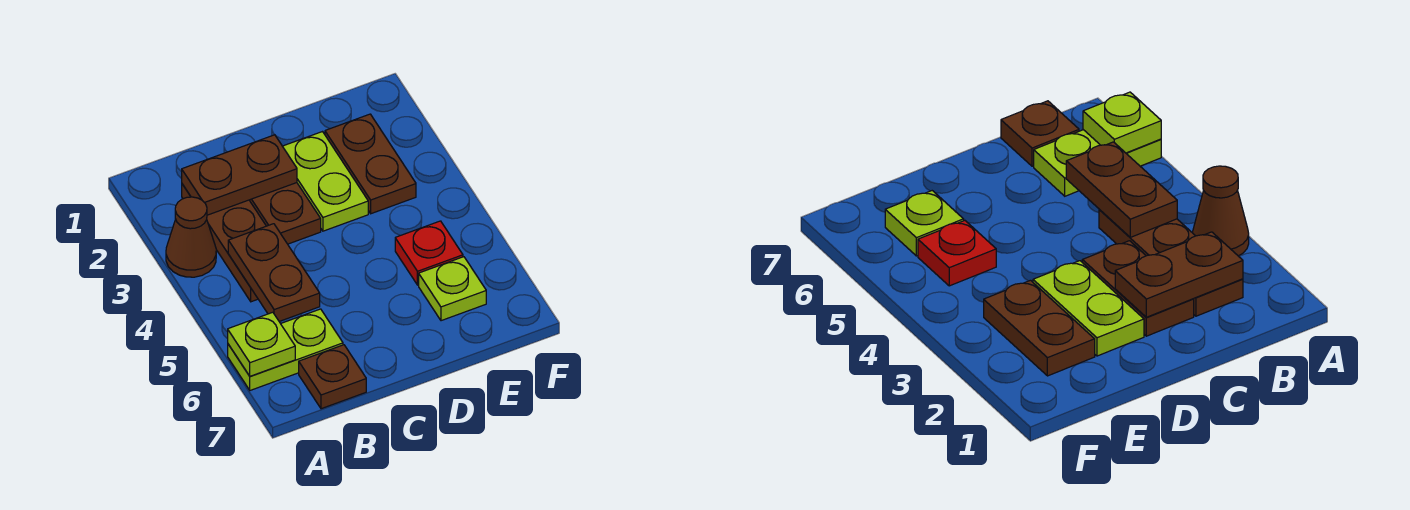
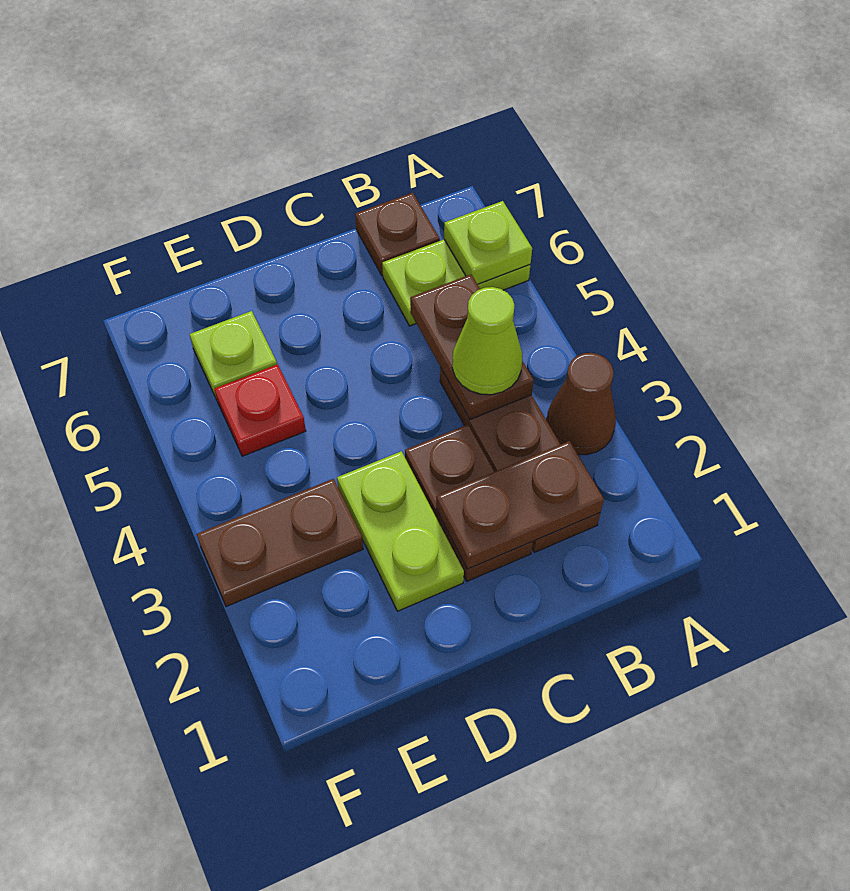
none -> lime cone B4 level 3
brown plate E2:E3 level 1 -> brown plate E3:F3 level 1

